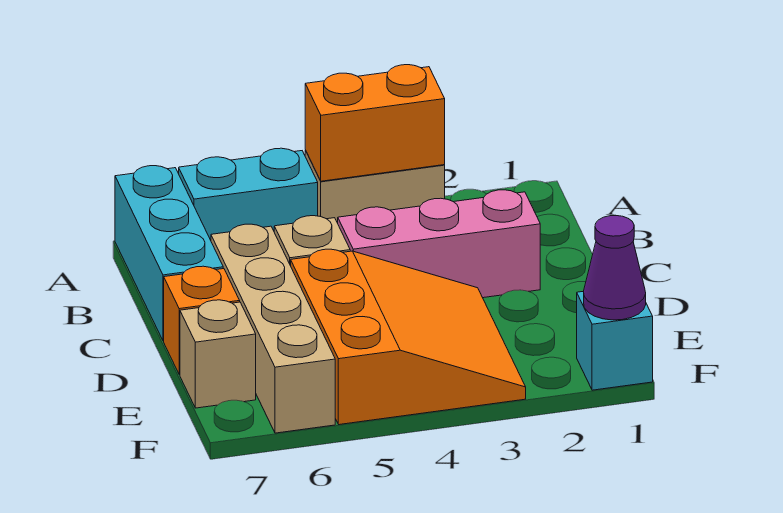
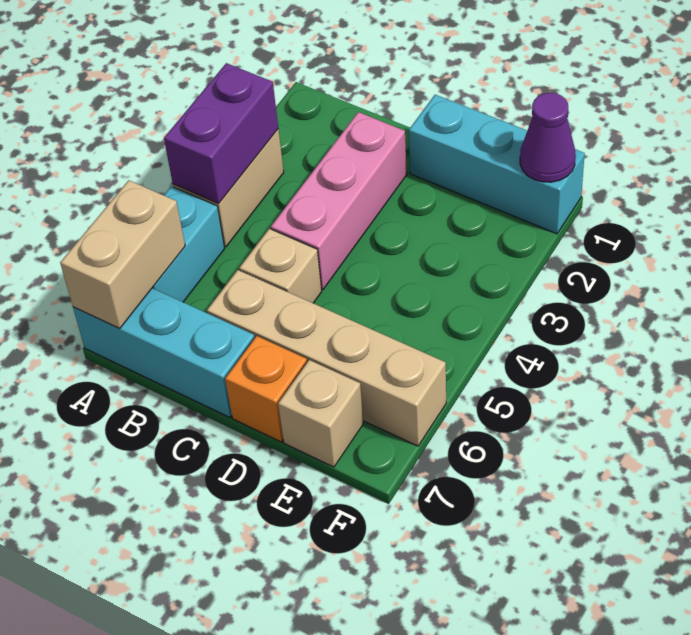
orange brick A3:A4 level 2 -> purple brick A3:A4 level 2
none -> tan brick A6:A7 level 2
orange slope D3:F5 level 1 top 5 -> none
cyan brick F1 level 1 -> cyan brick D1:F1 level 1

